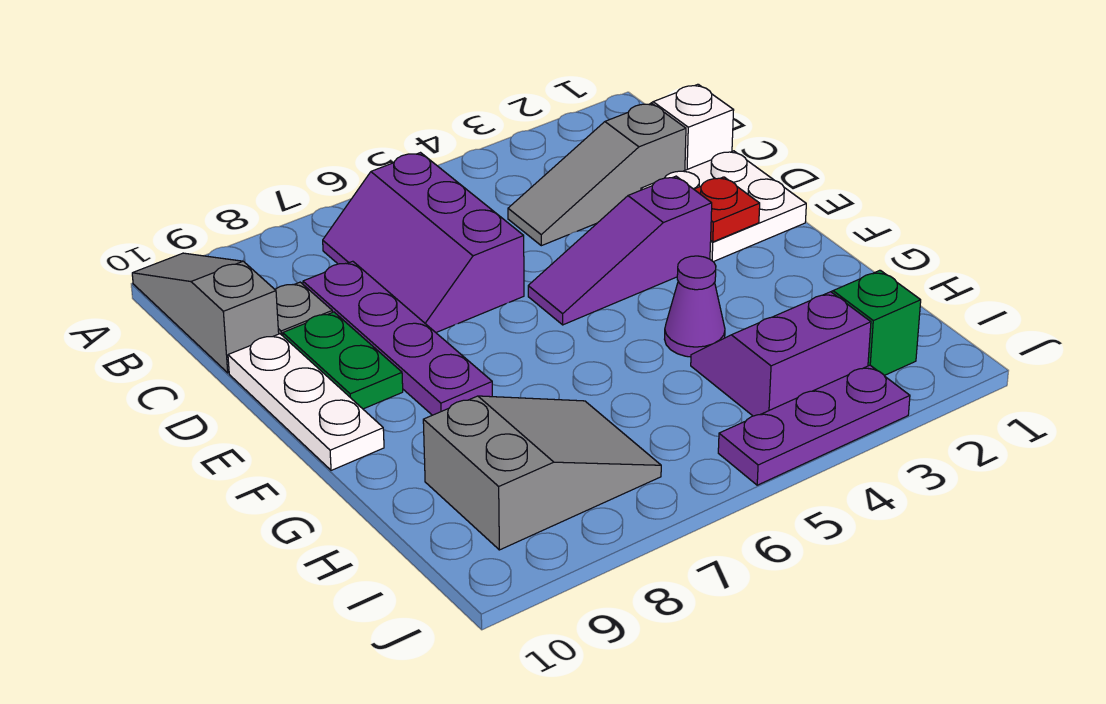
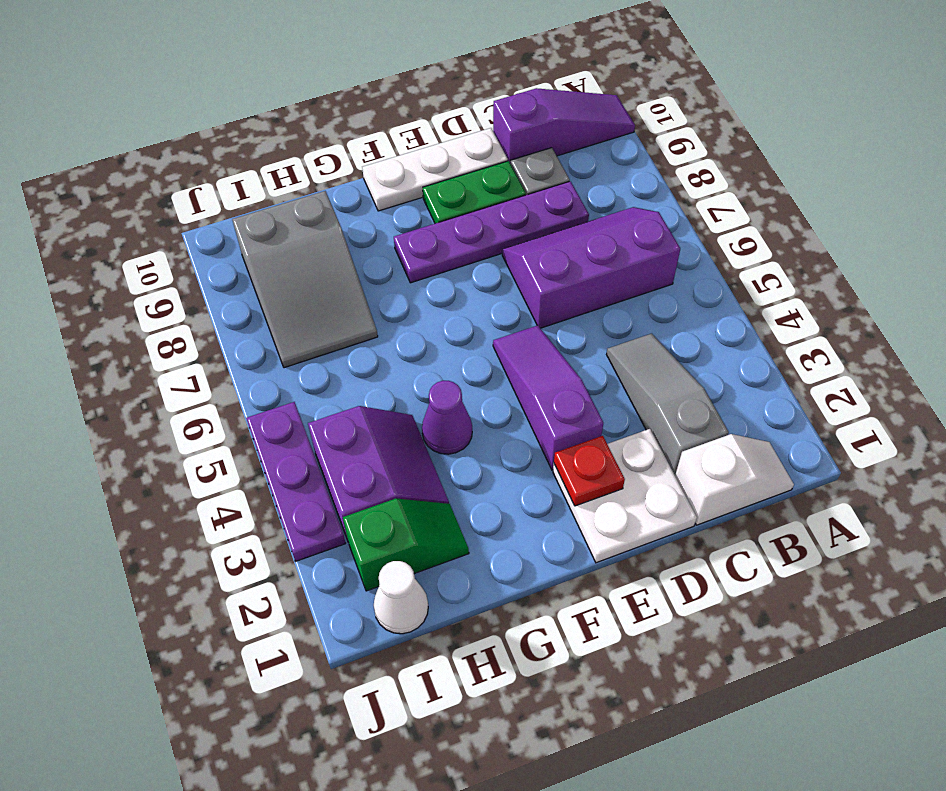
grey slope A10:C10 level 1 top C -> purple slope A10:C10 level 1 top C
none -> white cone I1 level 1

